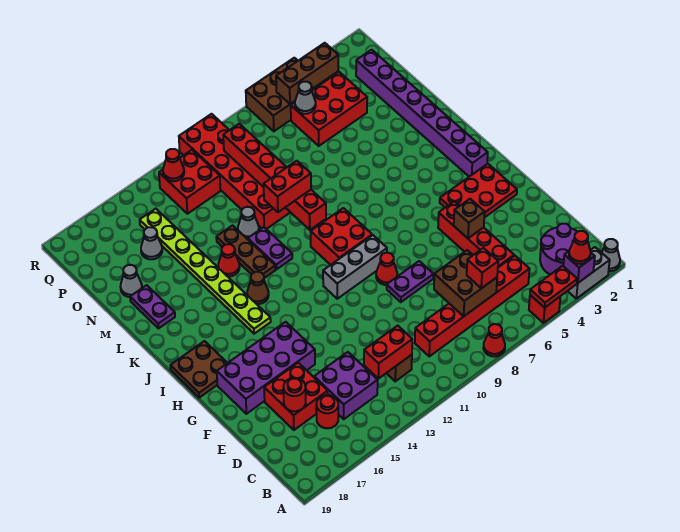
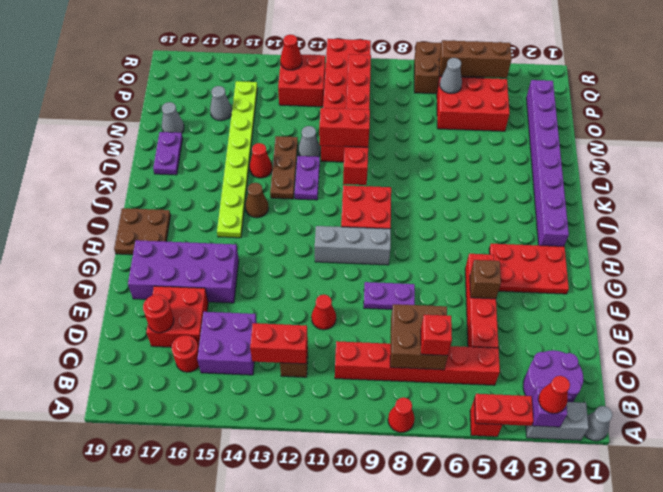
red cone G9 level 1 -> red cone E11 level 1

